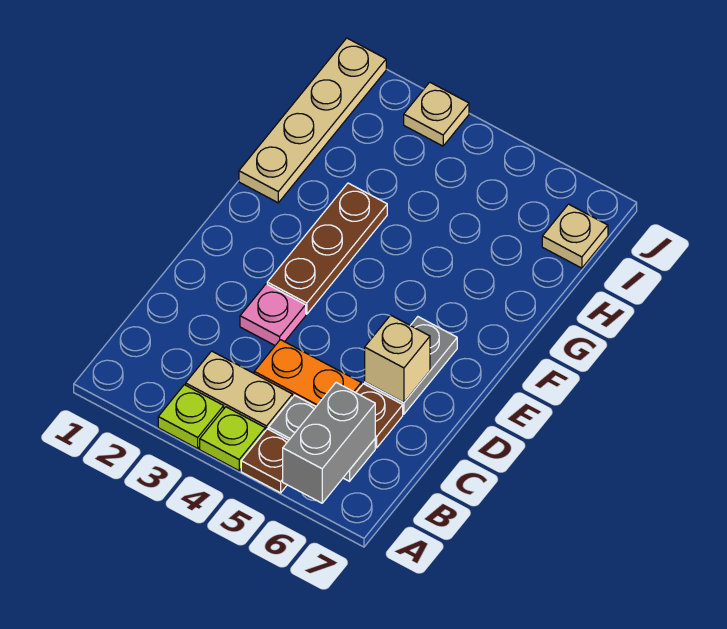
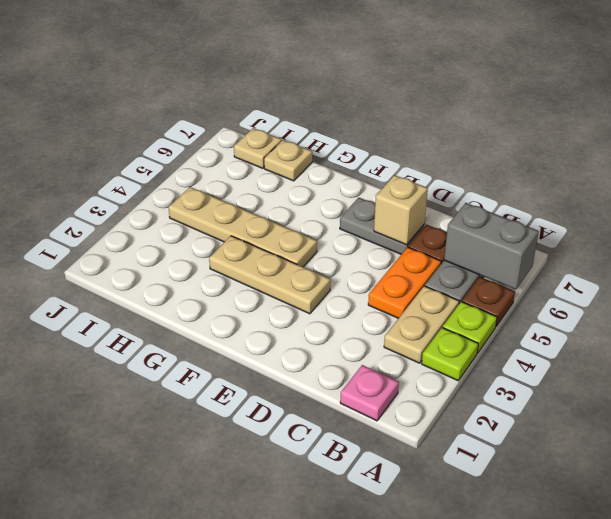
pink plate D3 level 1 -> pink plate B1 level 1
brown plate E3:G3 level 1 -> tan plate E3:G3 level 1
tan plate G1:J1 level 1 -> tan plate F4:I4 level 1
tan plate J3 level 1 -> tan plate H7 level 1

